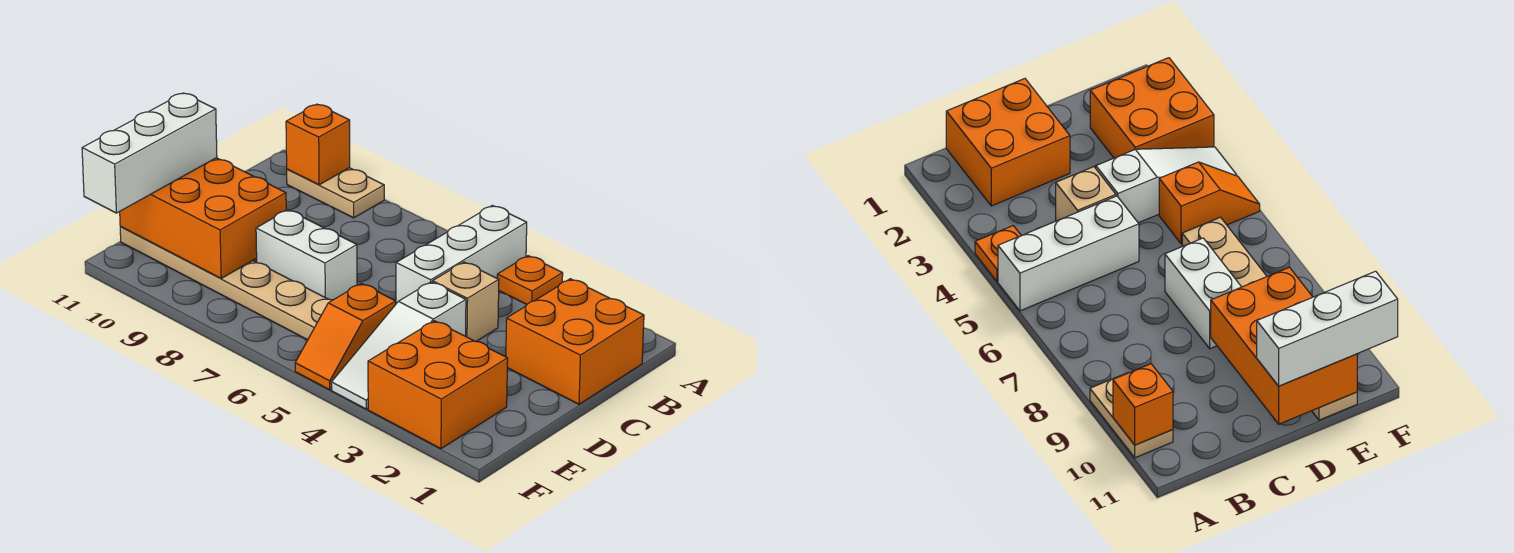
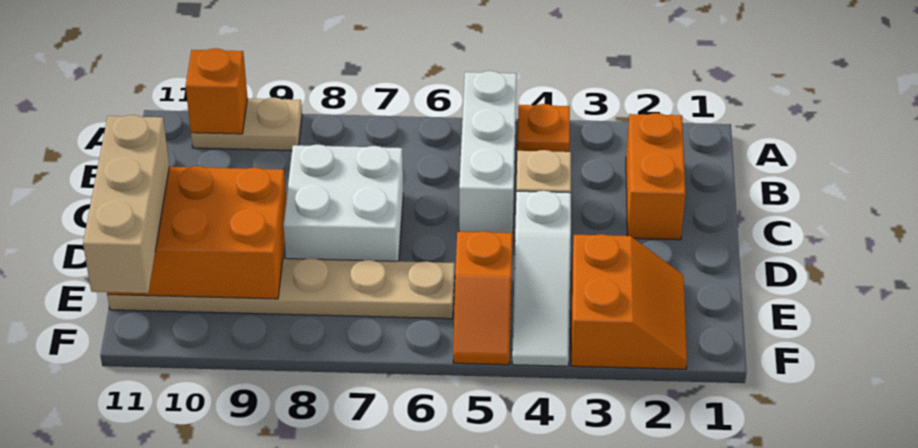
orange brick B1:C2 level 1 -> orange brick B2:C2 level 1
white brick D7:D8 level 1 -> white brick C7:D8 level 1
white brick D11:F11 level 3 -> tan brick D11:F11 level 3
orange brick E2:F3 level 1 -> orange slope E2:F3 level 1 top 3

